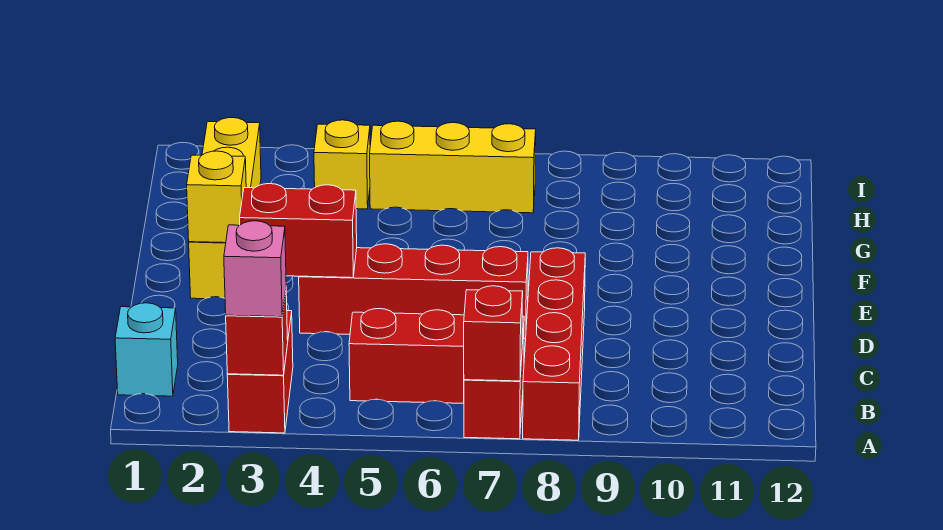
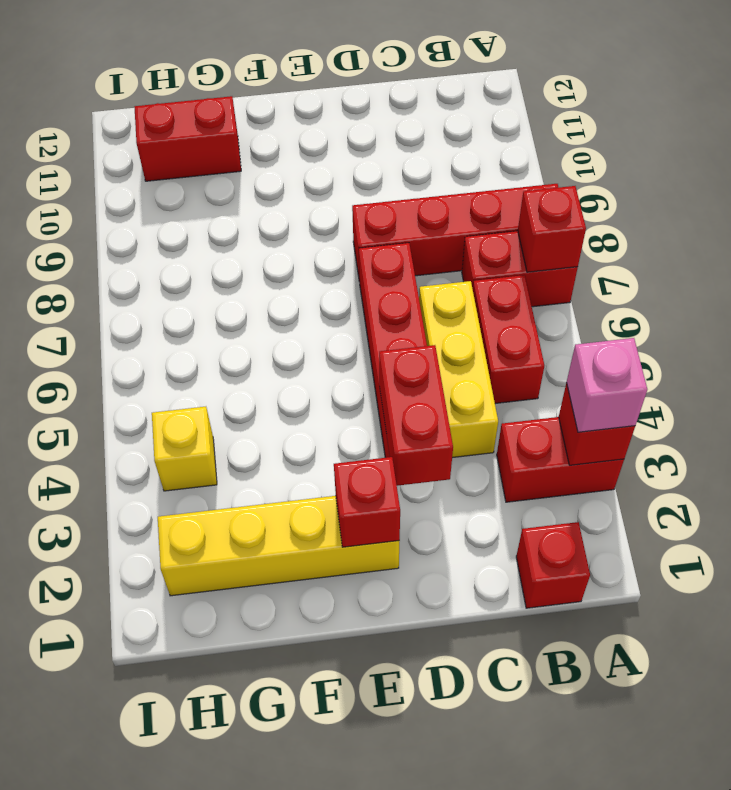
cyan brick B1 level 1 -> red brick B1 level 1
yellow brick E2 level 2 -> red brick E2 level 2
none -> red brick G11:H11 level 1
yellow brick H5:H7 level 1 -> yellow brick C4:C6 level 1

